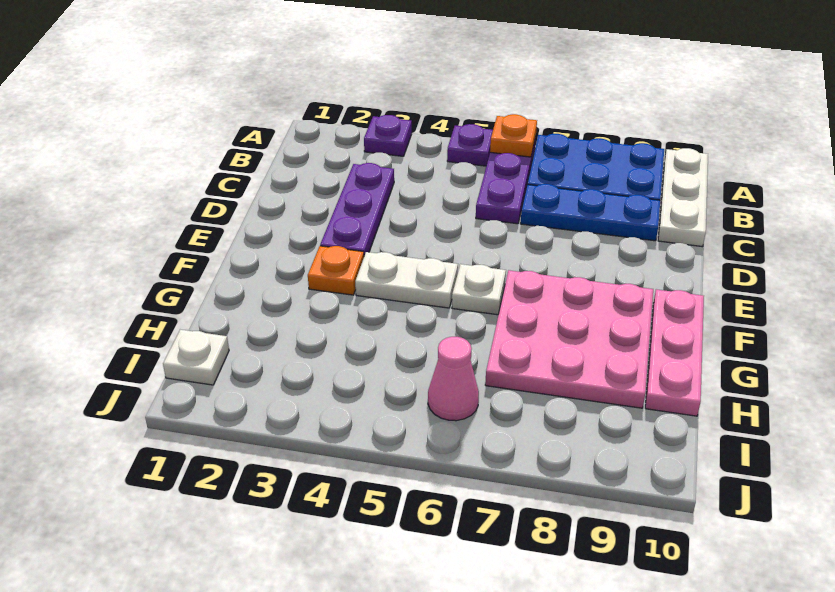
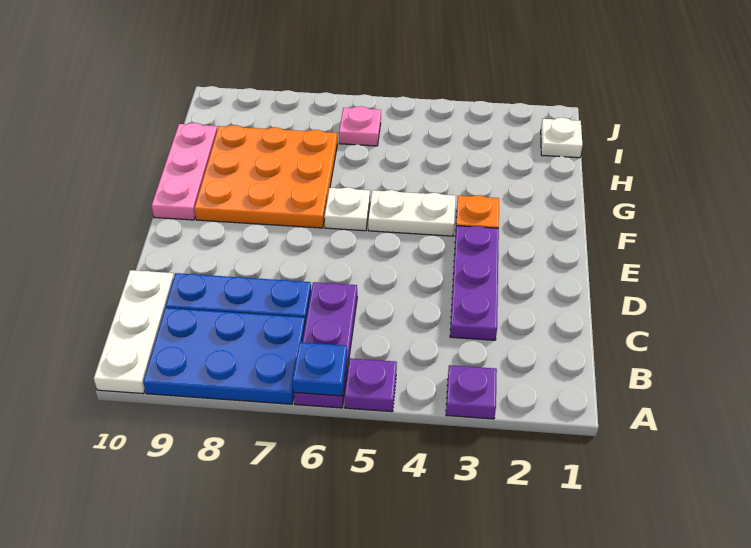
orange plate A6 level 2 -> blue plate A6 level 2
pink plate F7:H9 level 1 -> orange plate F7:H9 level 1
pink cone I6 level 1 -> pink plate I6 level 1

